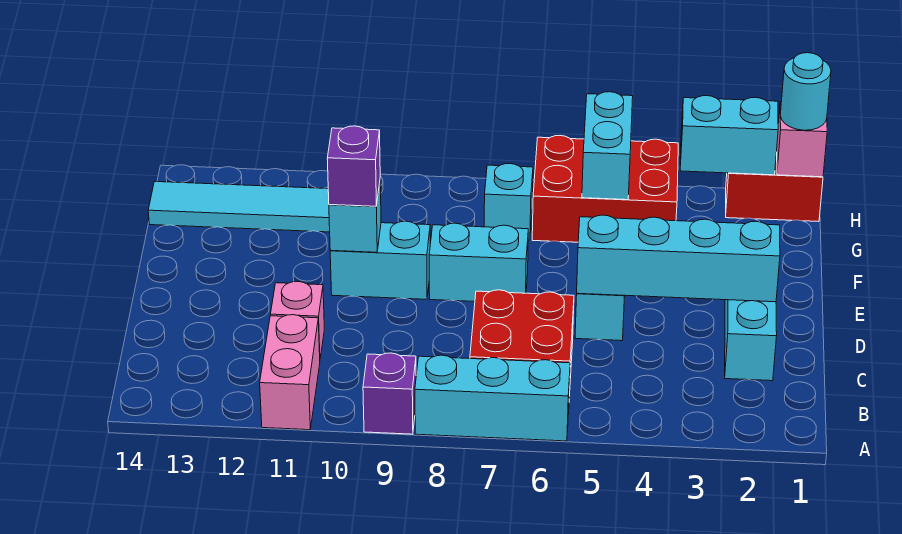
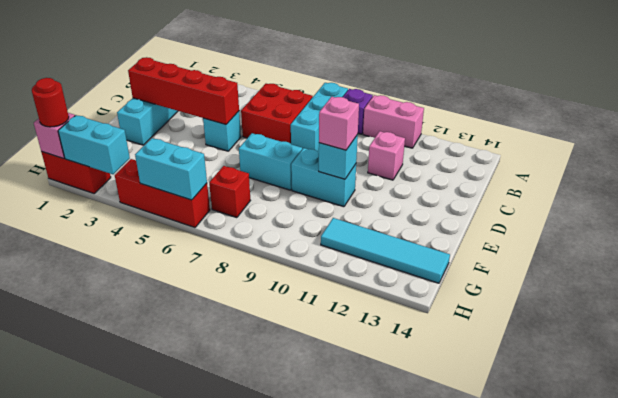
cyan brick A6:A8 level 1 -> cyan brick A8:C8 level 1
pink brick A11:B11 level 1 -> pink brick A10:A11 level 1
cyan brick D2:D5 level 2 -> red brick D2:D5 level 2
purple brick E10 level 3 -> pink brick E10 level 3
red brick G4:H6 level 1 -> red brick H4:H6 level 1
cyan brick G5:H5 level 2 -> cyan brick H5:H6 level 2
cyan brick G7 level 1 -> red brick G7 level 1
cyan round brick H1 level 3 -> red round brick H1 level 3

